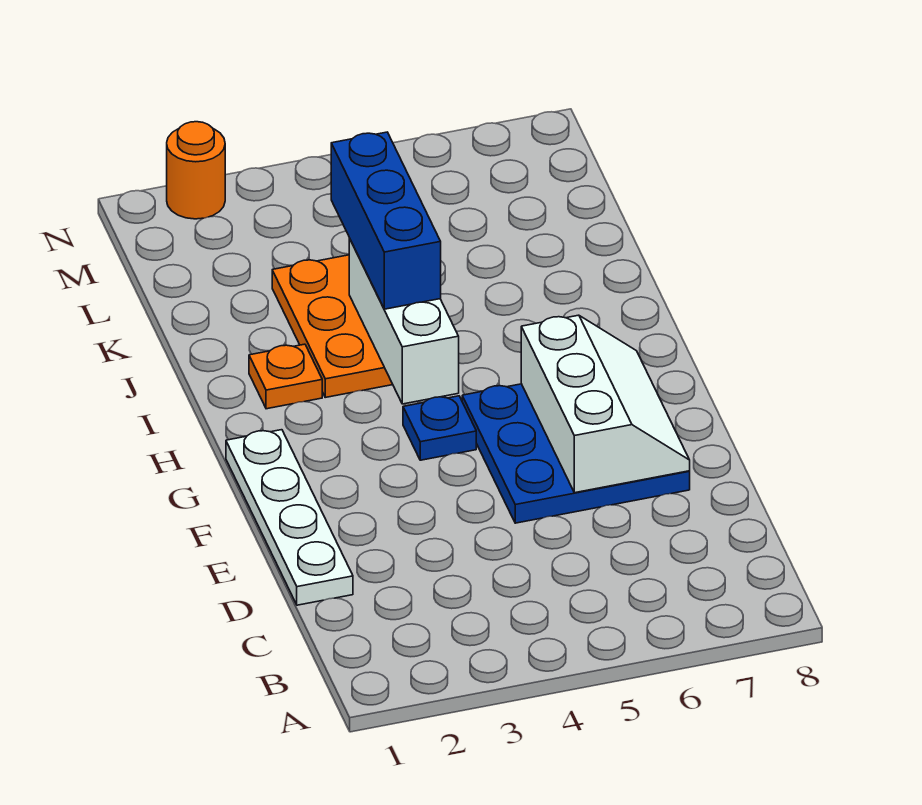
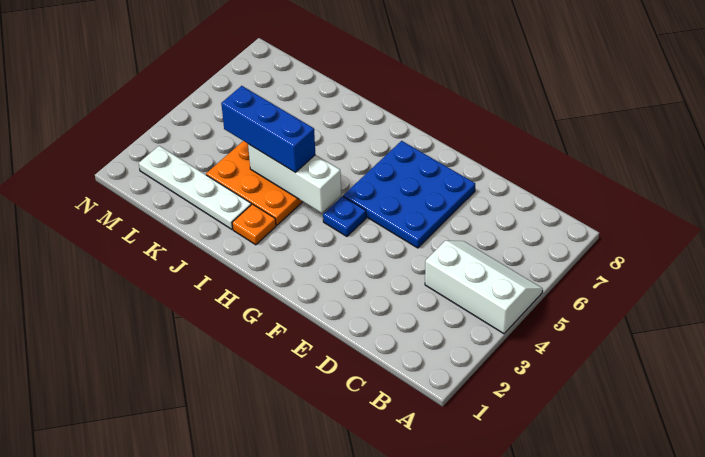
white plate D1:G1 level 1 -> white plate J2:M2 level 1
white slope E6:G7 level 2 top 6 -> white slope A4:C5 level 1 top 4
orange round brick N2 level 1 -> none

